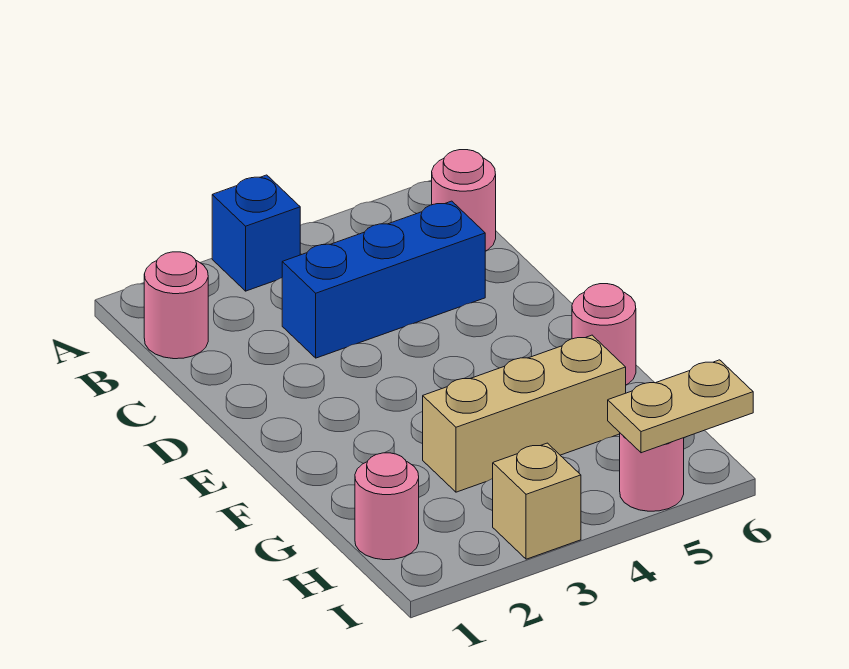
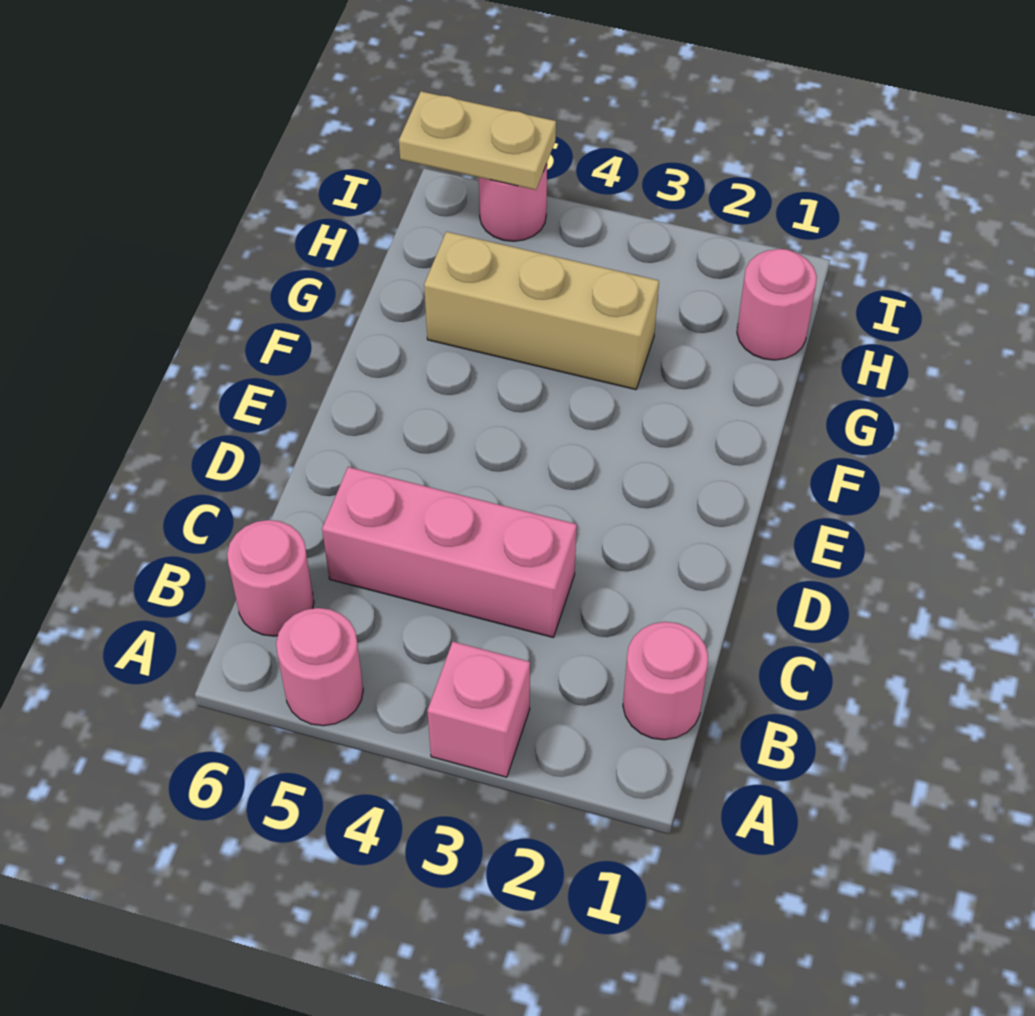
blue brick A3 level 1 -> pink brick A3 level 1
blue brick C3:C5 level 1 -> pink brick C3:C5 level 1
pink round brick F6 level 1 -> pink round brick A5 level 1
tan brick I3 level 1 -> none

